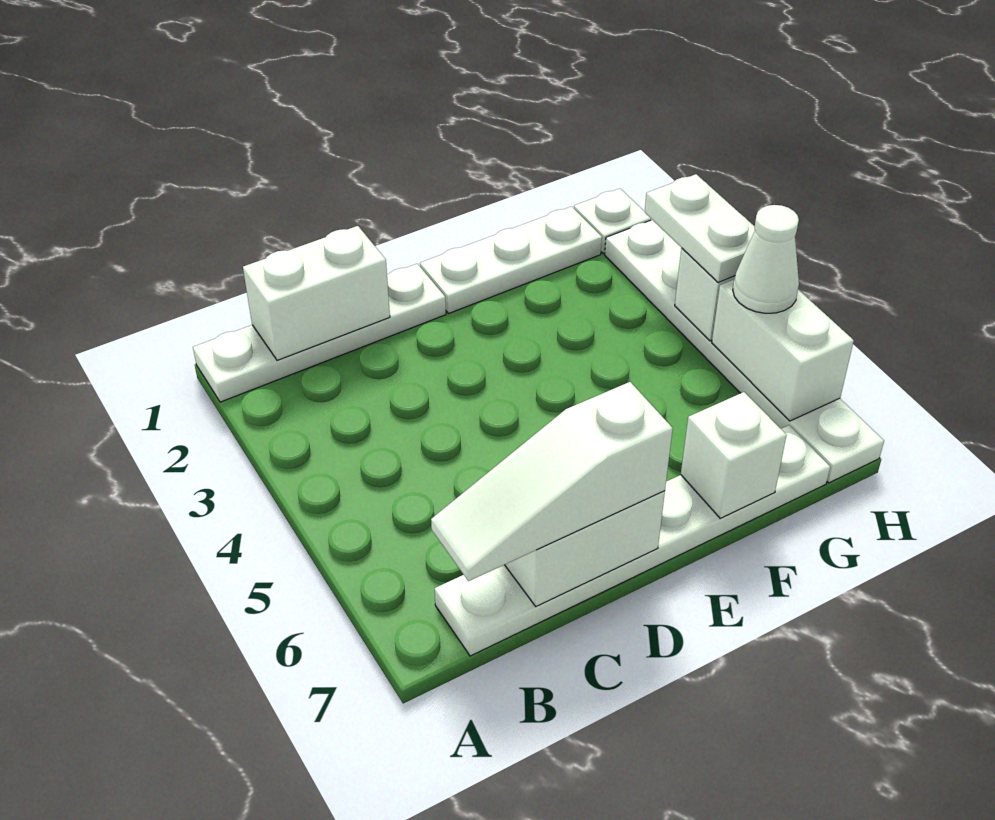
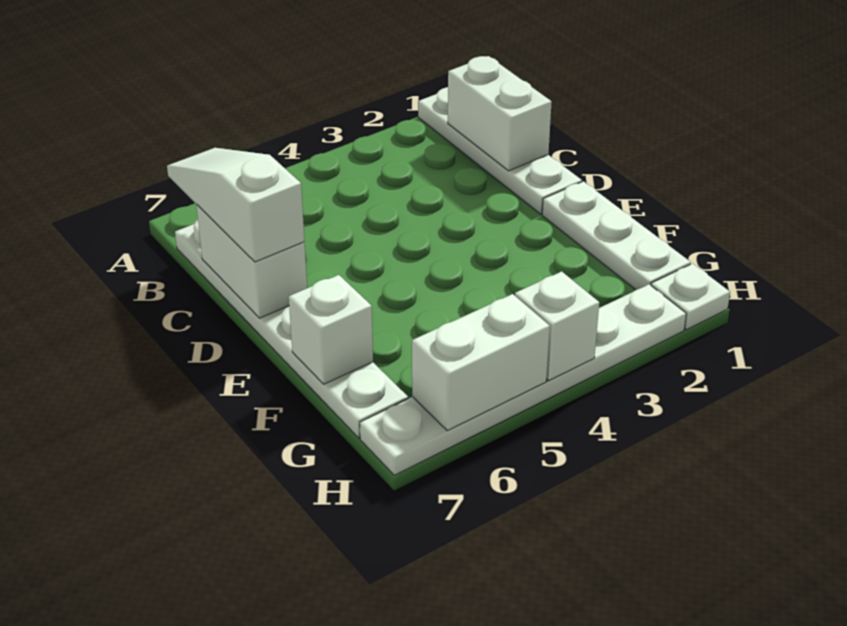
white plate H3:H4 level 3 -> none
white cone H5 level 3 -> none

